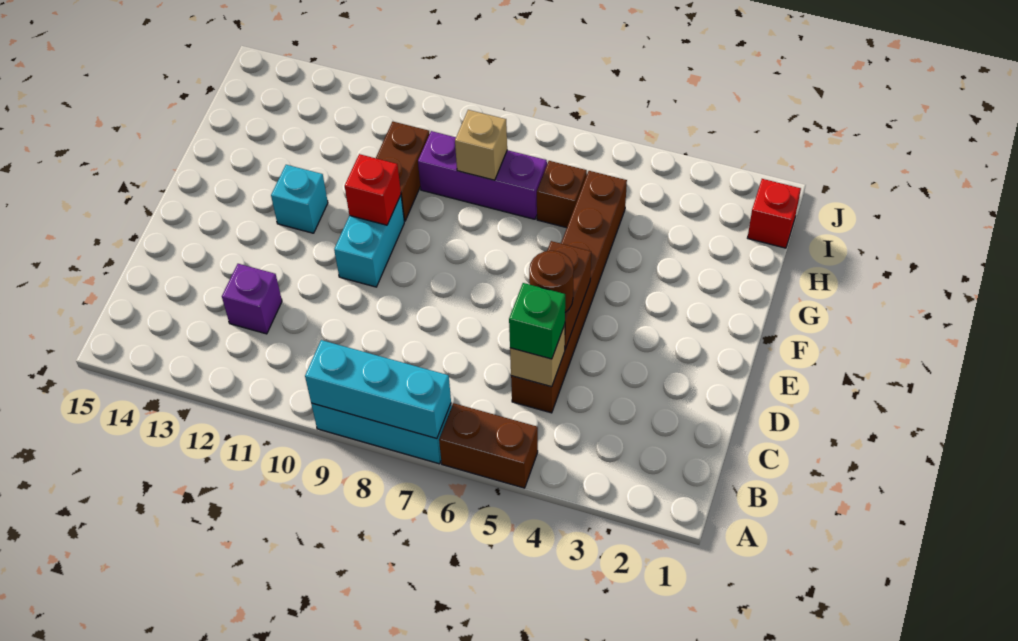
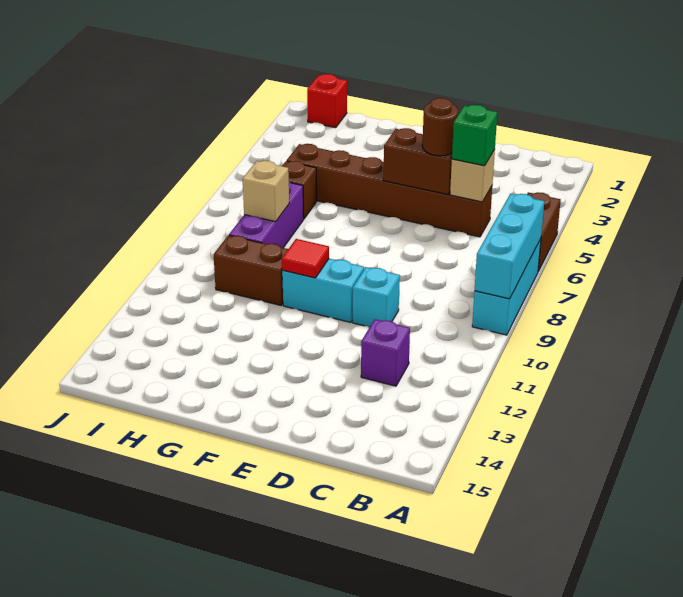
red brick F10 level 2 -> red tile F10 level 2
cyan brick F12 level 1 -> cyan brick D10 level 1

